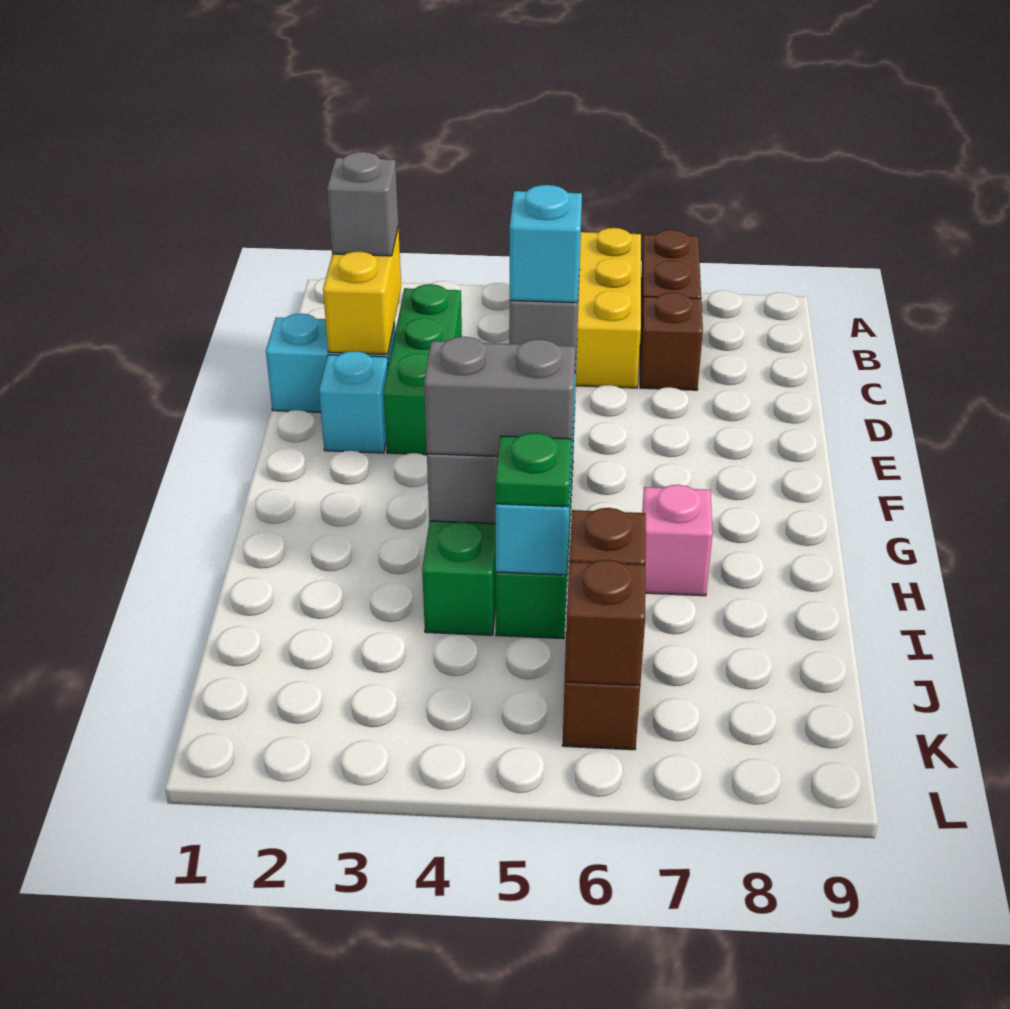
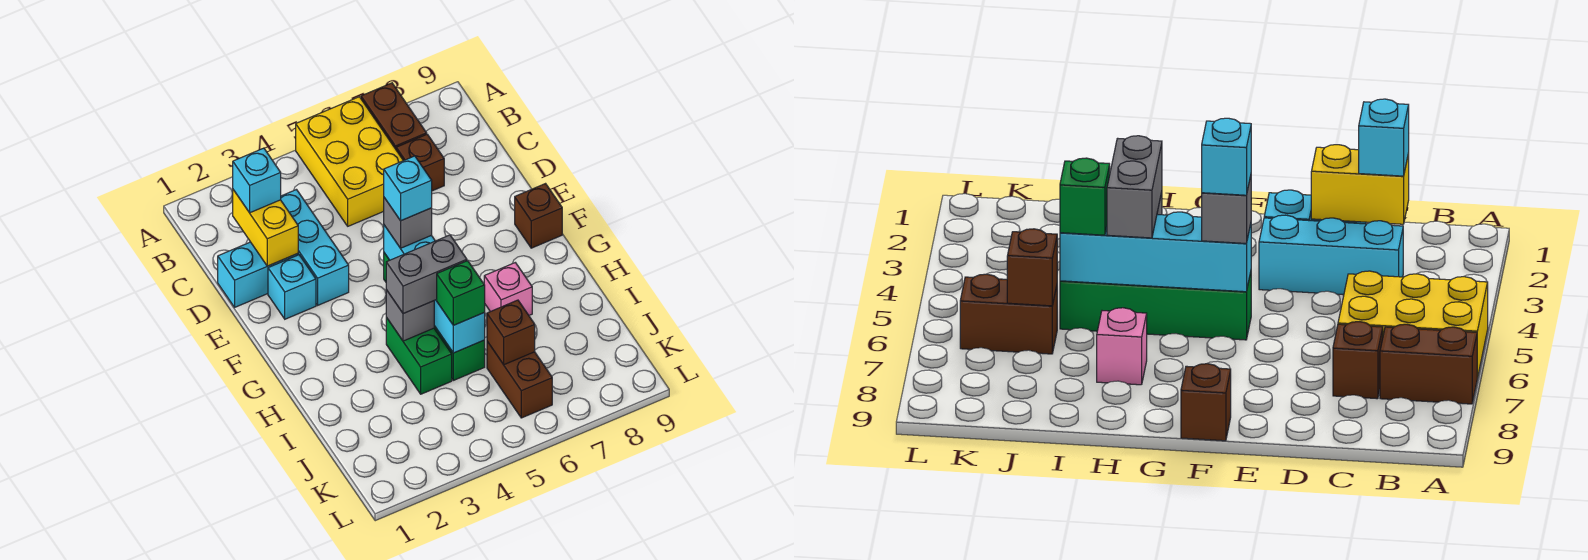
grey brick C2 level 3 -> cyan brick C2 level 3
green brick C3:E3 level 1 -> cyan brick C3:E3 level 1
green plate I5 level 3 -> green brick I5 level 3
brown brick K6 level 2 -> brown brick F9 level 1

